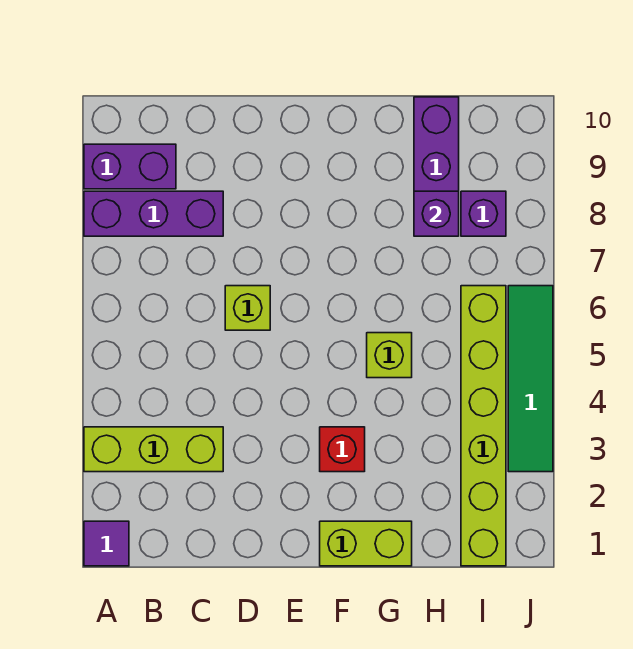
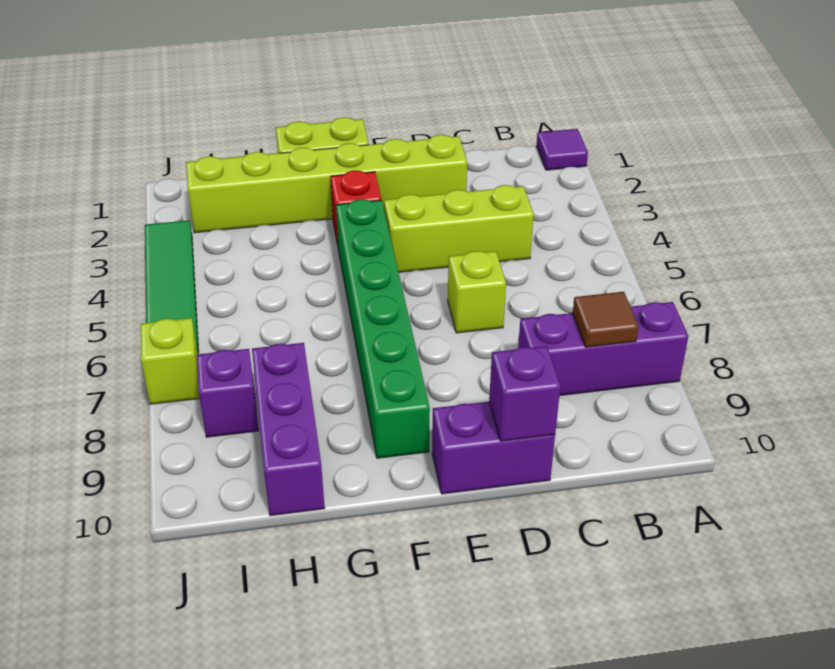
lime brick A3:C3 level 1 -> lime brick C4:E4 level 1
purple brick A9:B9 level 1 -> purple brick D10:E10 level 1
none -> brown tile B8 level 2
none -> green brick F4:F9 level 1
lime brick G5 level 1 -> lime brick J7 level 1
purple brick H8 level 2 -> purple brick D10 level 2
lime brick I1:I6 level 1 -> lime brick D2:I2 level 1

